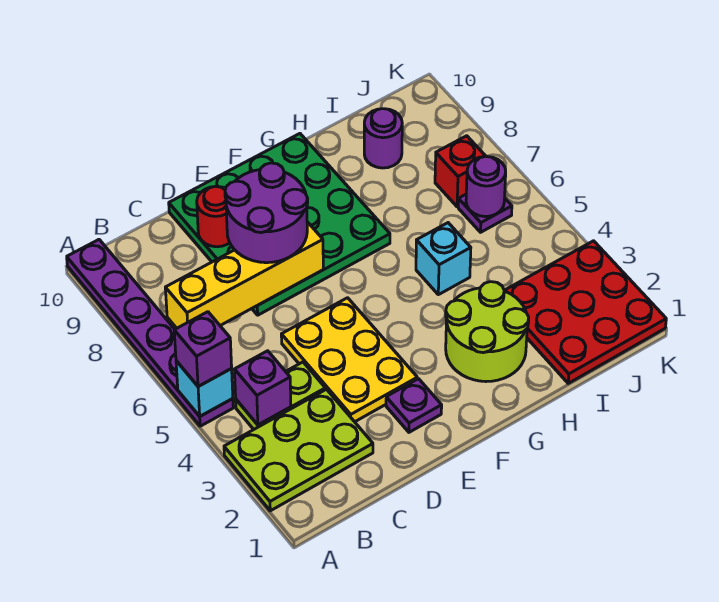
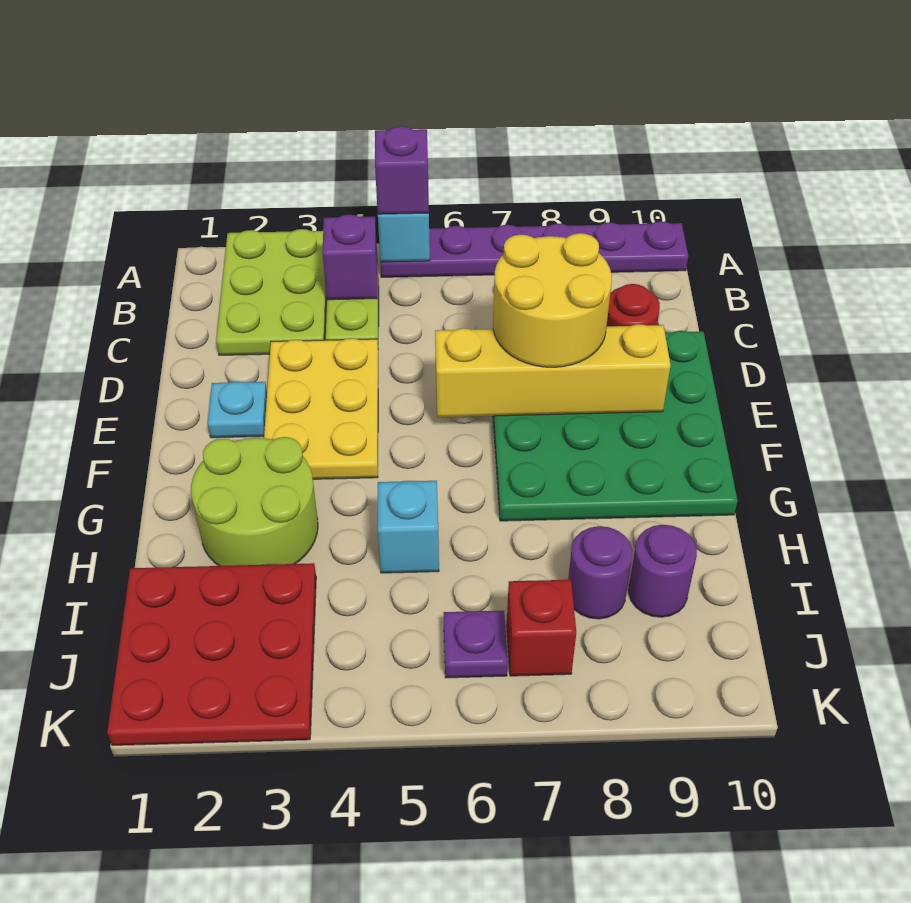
yellow brick B7:E7 level 2 -> yellow brick E6:E9 level 2
yellow plate D3:E5 level 1 -> yellow plate D3:F4 level 1
purple round brick D7:E8 level 3 -> yellow round brick D7:E8 level 3
purple plate E2 level 1 -> cyan plate E2 level 1
purple round brick J6 level 2 -> purple round brick I8 level 1

